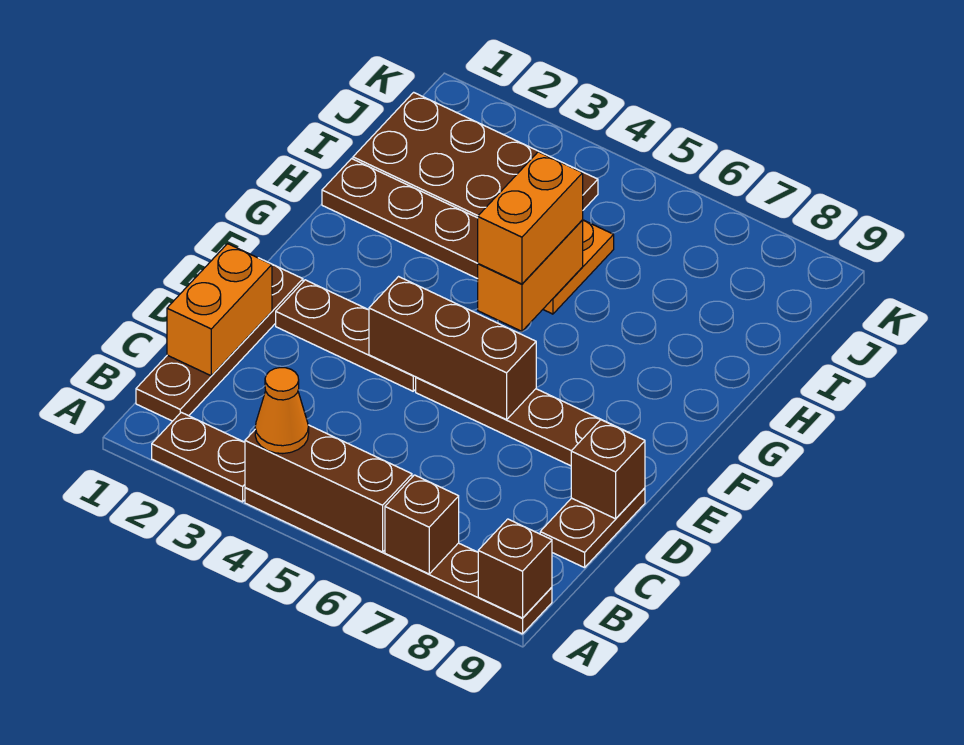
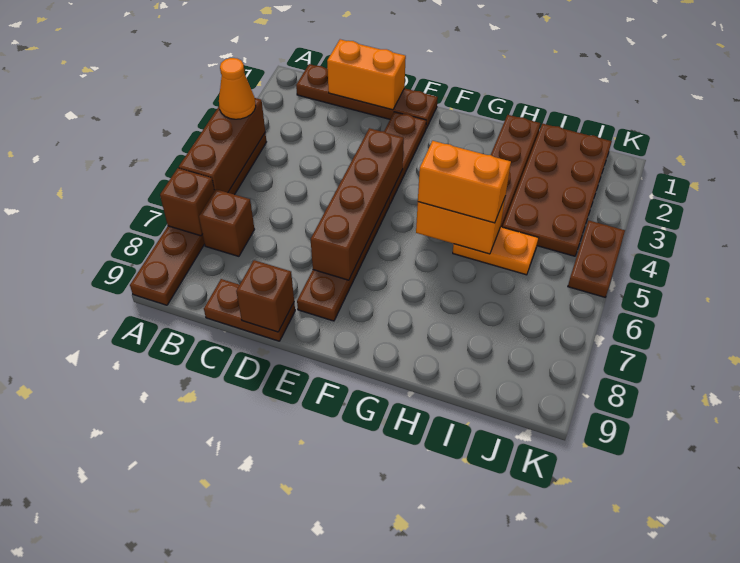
brown plate A2:A3 level 1 -> brown plate K4:K5 level 1
brown brick A9 level 2 -> brown brick B7 level 1
brown brick E4:E6 level 2 -> brown brick E4:E7 level 2

